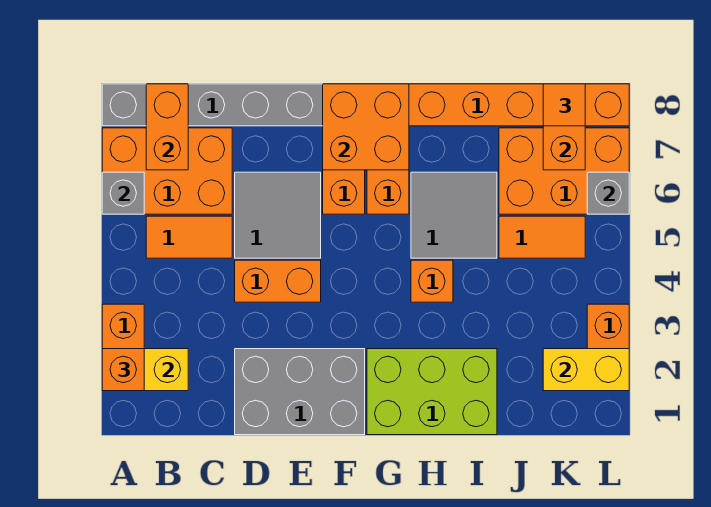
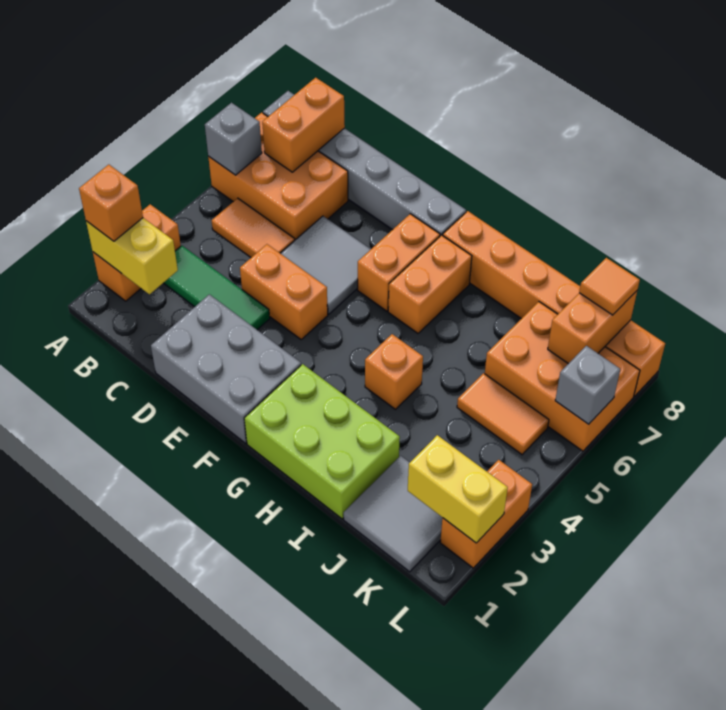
none -> green tile B3:D3 level 1
orange brick F7:G8 level 2 -> none
grey tile H5:I6 level 1 -> grey tile J1:K2 level 1

